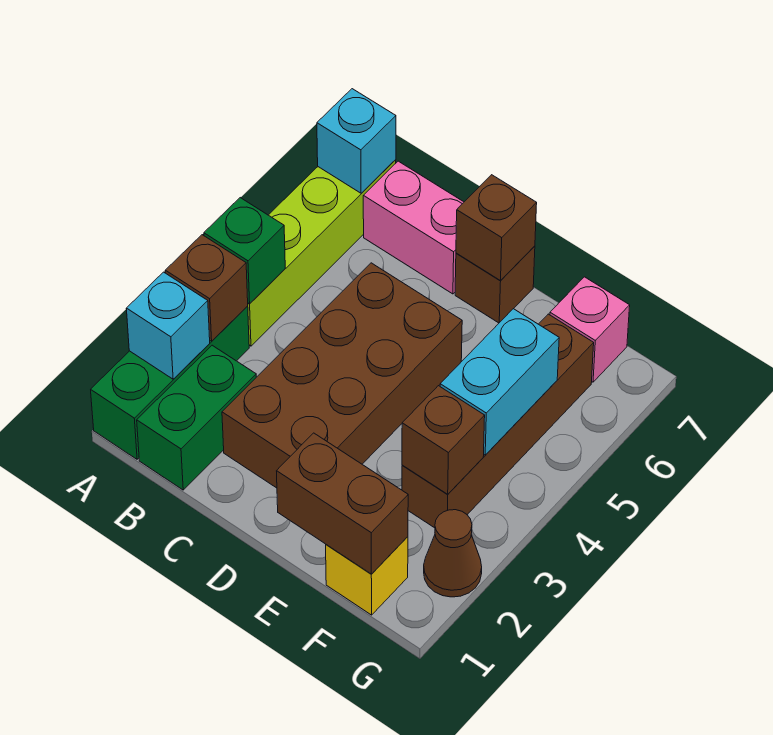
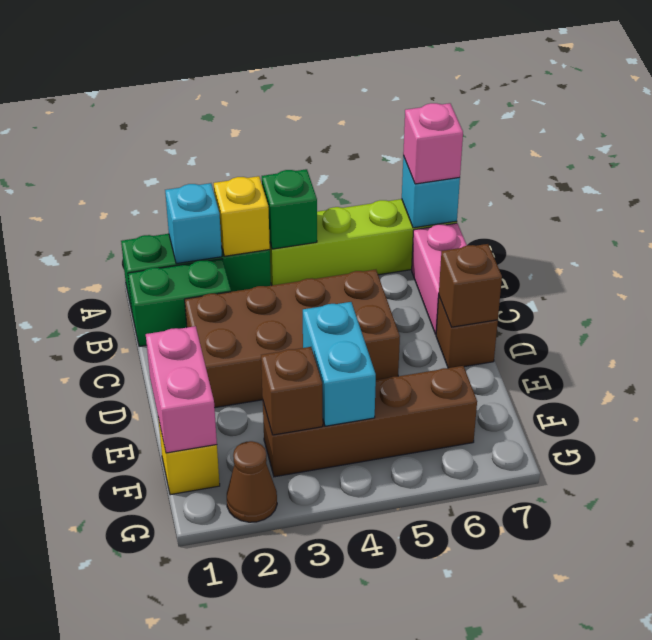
brown brick A3 level 2 -> yellow brick A3 level 2
brown brick E1:F1 level 2 -> pink brick E1:F1 level 2
cyan brick F4:F5 level 2 -> cyan brick E4:F4 level 2
pink brick F7 level 1 -> pink brick A7 level 3

